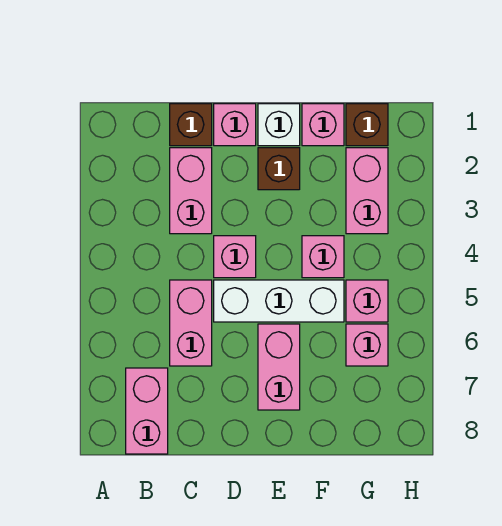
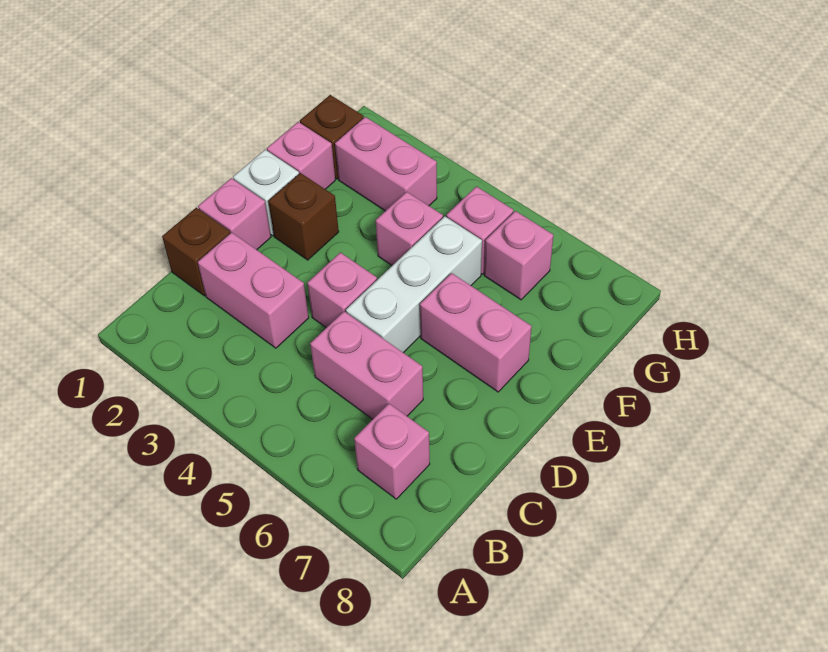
pink brick B7:B8 level 1 -> pink brick B7 level 1

